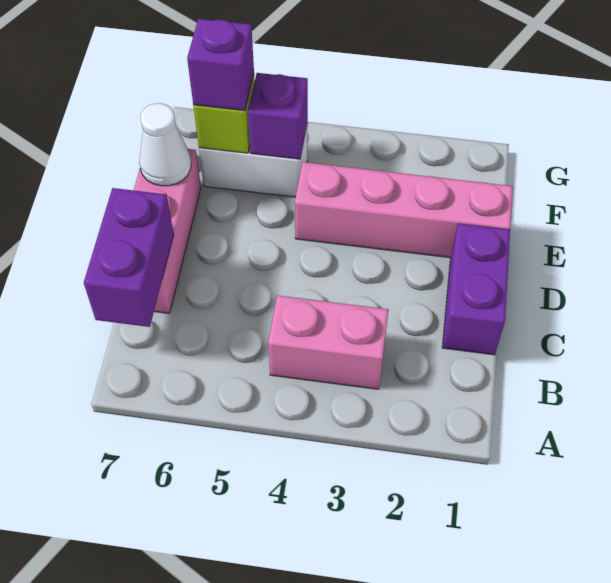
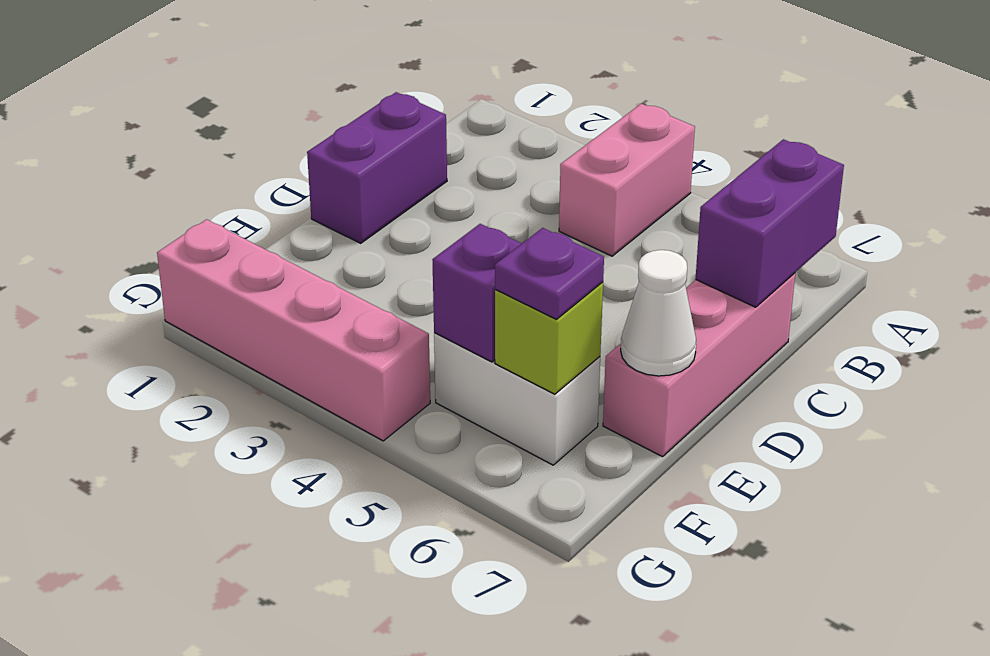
pink brick B3:B4 level 1 -> pink brick A4:B4 level 1
pink brick E1:E4 level 1 -> pink brick G1:G4 level 1
purple brick F6 level 3 -> purple plate F6 level 3

